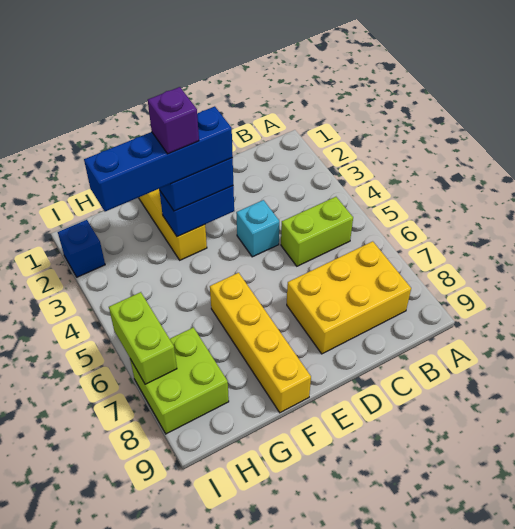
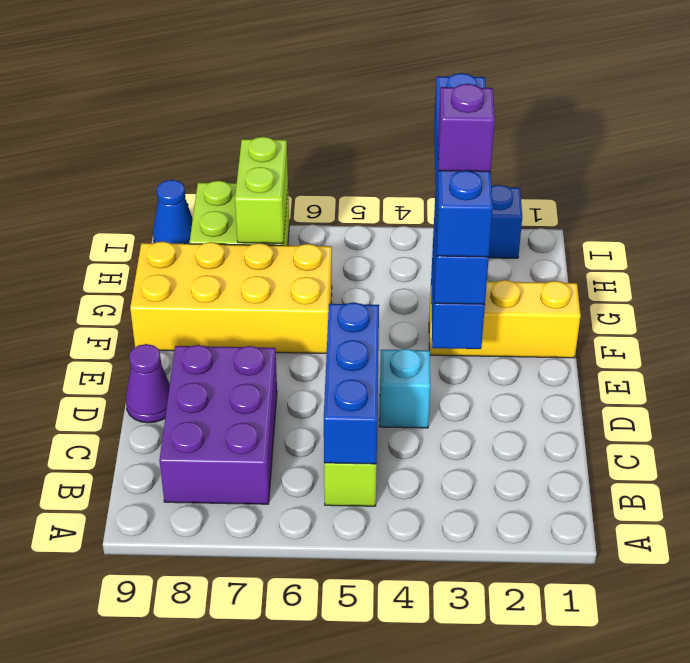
none -> blue brick B5:D5 level 2
yellow brick B7:D8 level 1 -> purple brick B7:D8 level 1
none -> purple cone D9 level 1
yellow brick F6:F9 level 1 -> yellow brick F6:G9 level 1
lime brick I6:I7 level 2 -> lime brick H7:I7 level 2
none -> blue cone I9 level 1

